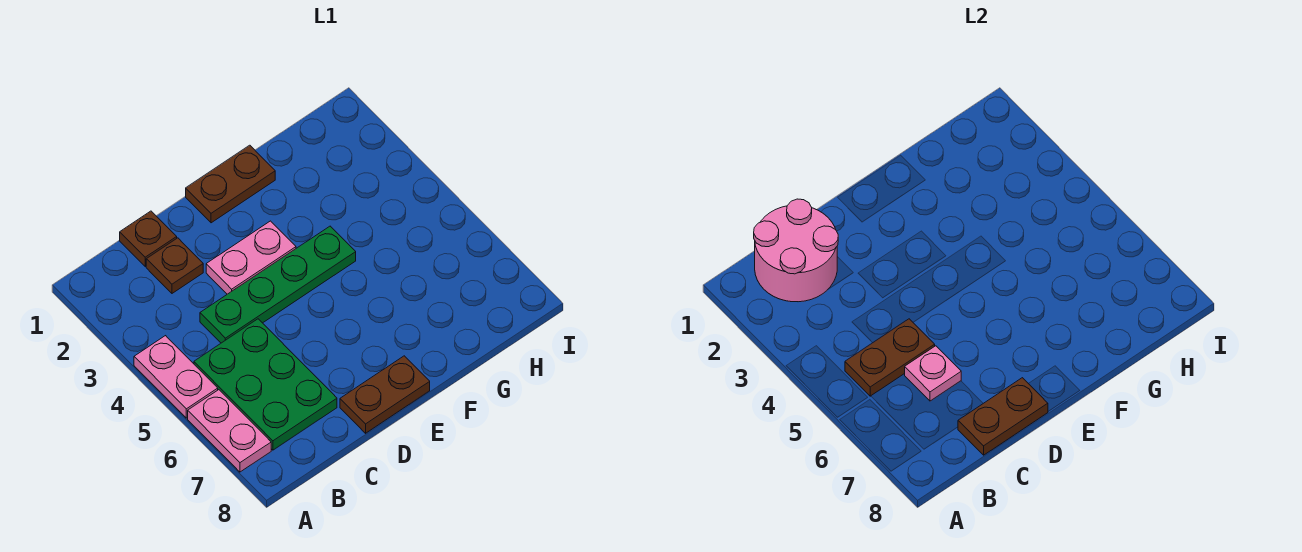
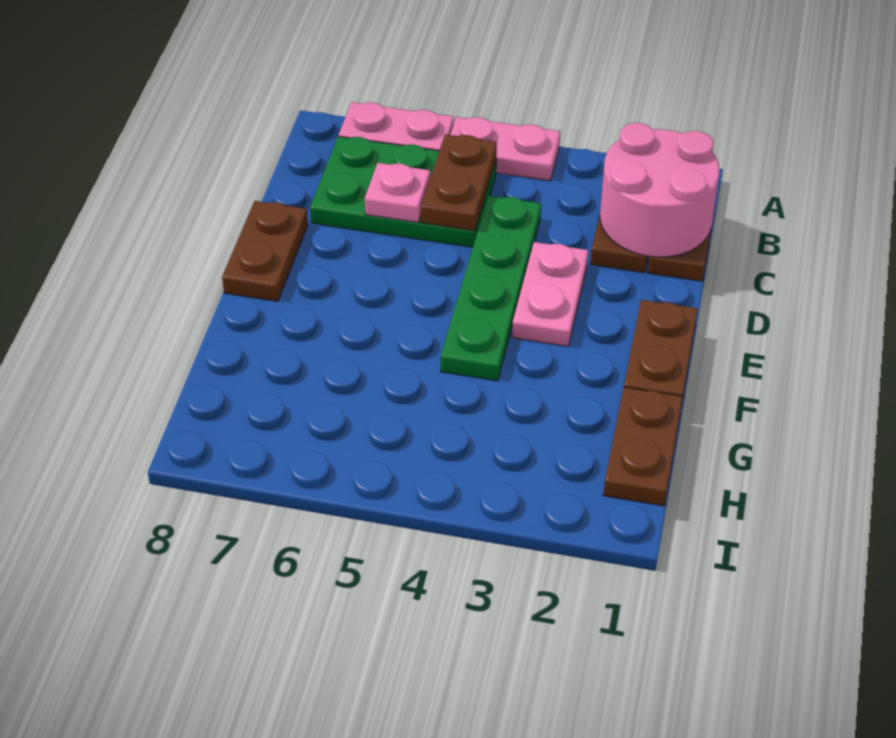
brown plate C8:D8 level 2 -> brown plate G1:H1 level 1

